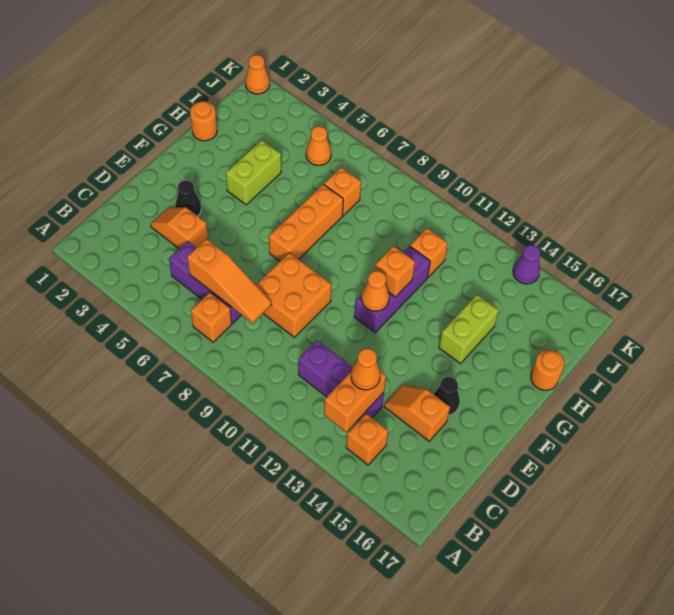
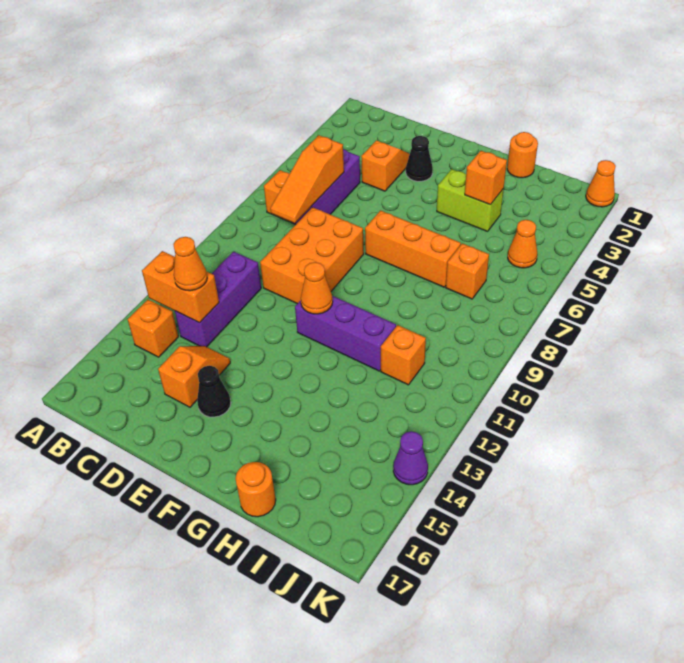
orange brick D8:E9 level 1 -> orange brick D8:E10 level 1
orange brick G11 level 2 -> orange brick H4 level 2
lime brick G14:H14 level 1 -> none

